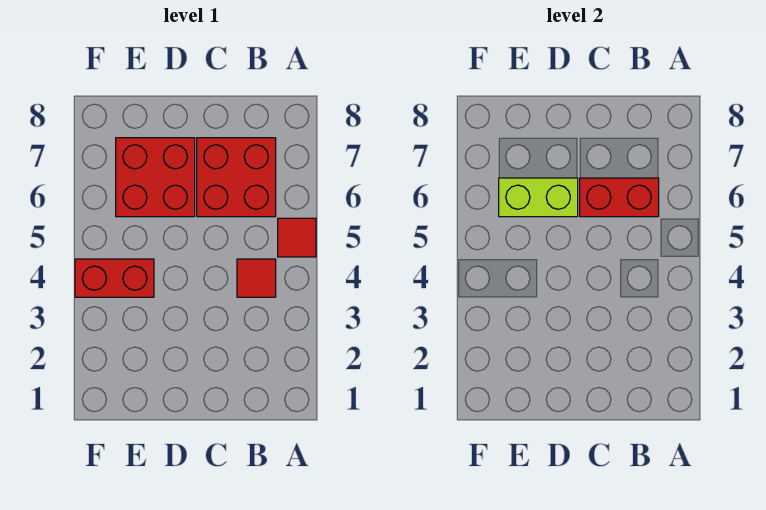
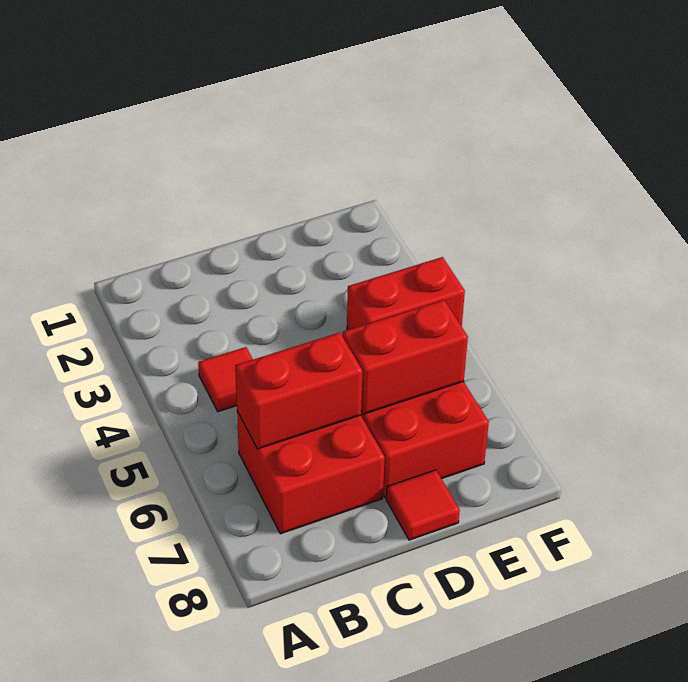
red tile A5 level 1 -> red tile D8 level 1
lime brick D6:E6 level 2 -> red brick D6:E6 level 2

